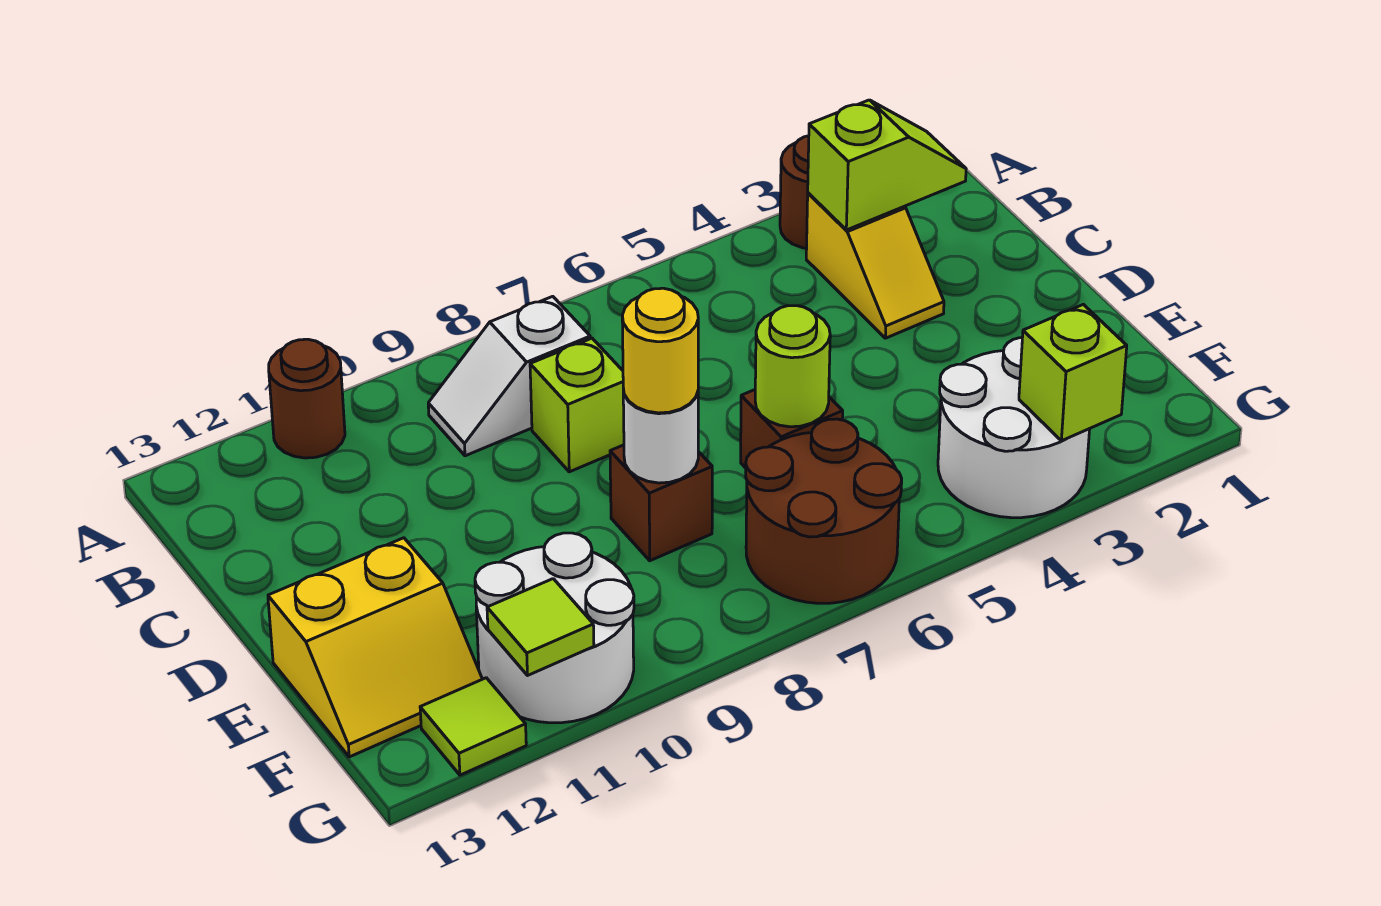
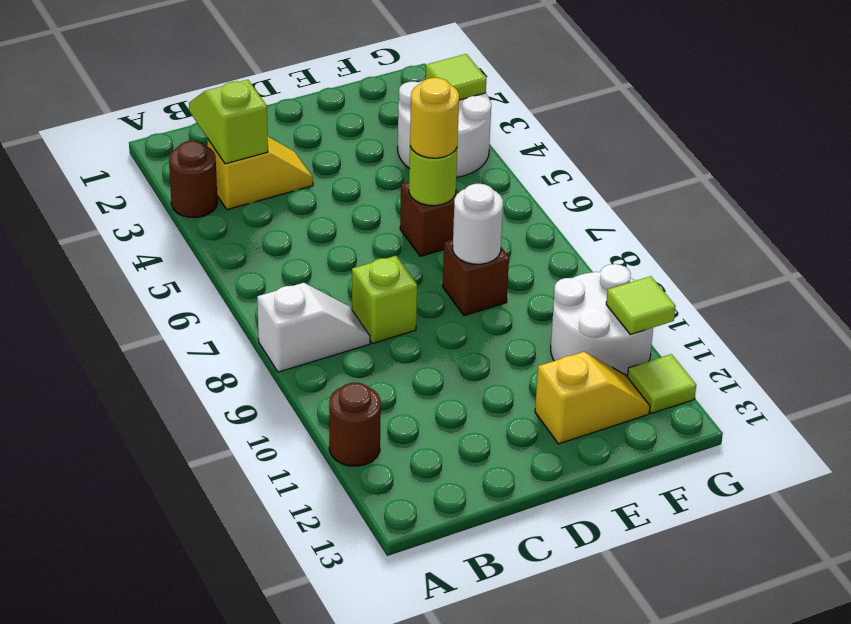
white slope B8:B9 level 1 top 8 -> white slope A8:B8 level 1 top A
yellow round brick E8 level 3 -> yellow round brick E6 level 3
yellow slope E12:F13 level 1 top E -> yellow slope E12:F12 level 1 top E
brown round brick F6:G7 level 1 -> none
lime brick G3 level 2 -> lime tile G3 level 2

